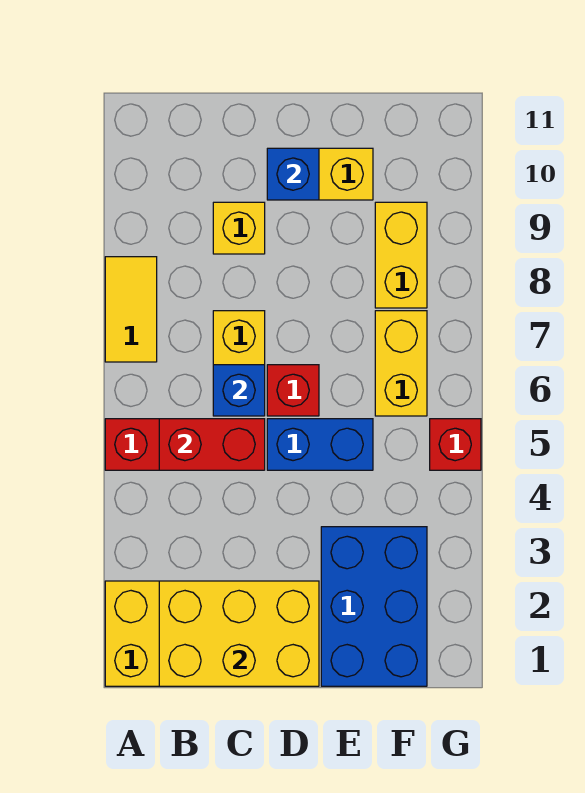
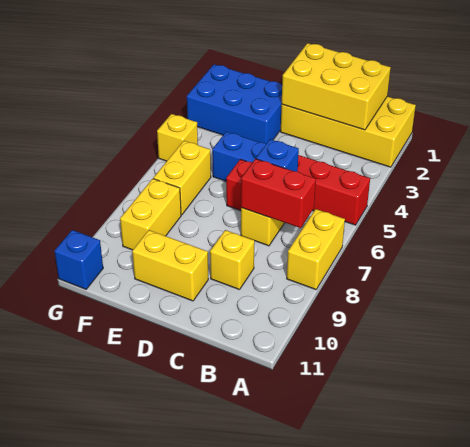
yellow tile A7:A8 level 1 -> yellow brick A7:A8 level 1
red brick B5:C5 level 2 -> red brick B7:C7 level 2
blue brick D10 level 2 -> blue brick G11 level 1
blue brick E1:F3 level 1 -> blue brick E2:G3 level 1
red brick G5 level 1 -> yellow brick G5 level 1

